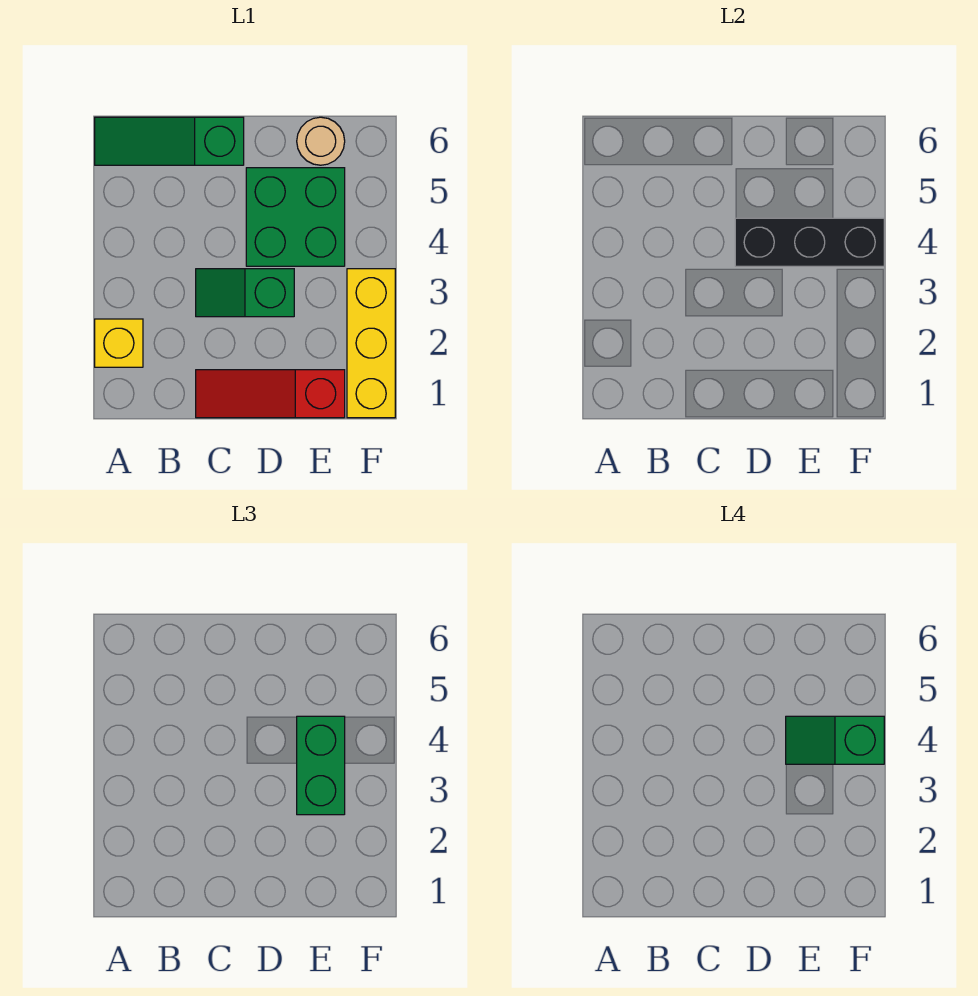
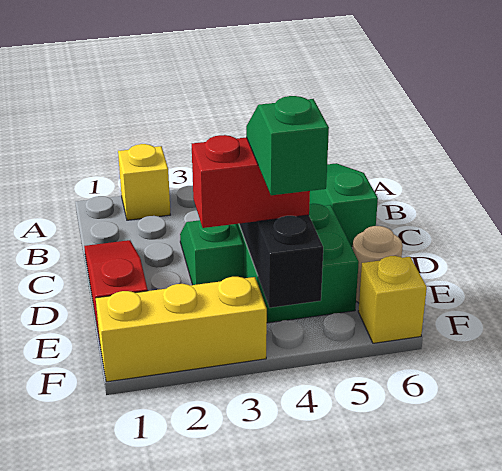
green brick E3:E4 level 3 -> red brick E3:E4 level 3
none -> yellow brick F6 level 1

